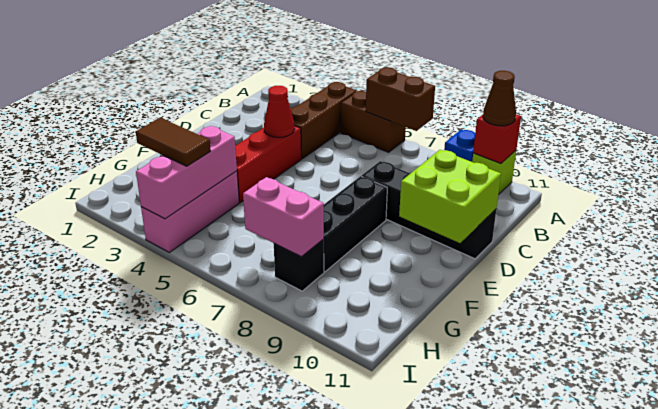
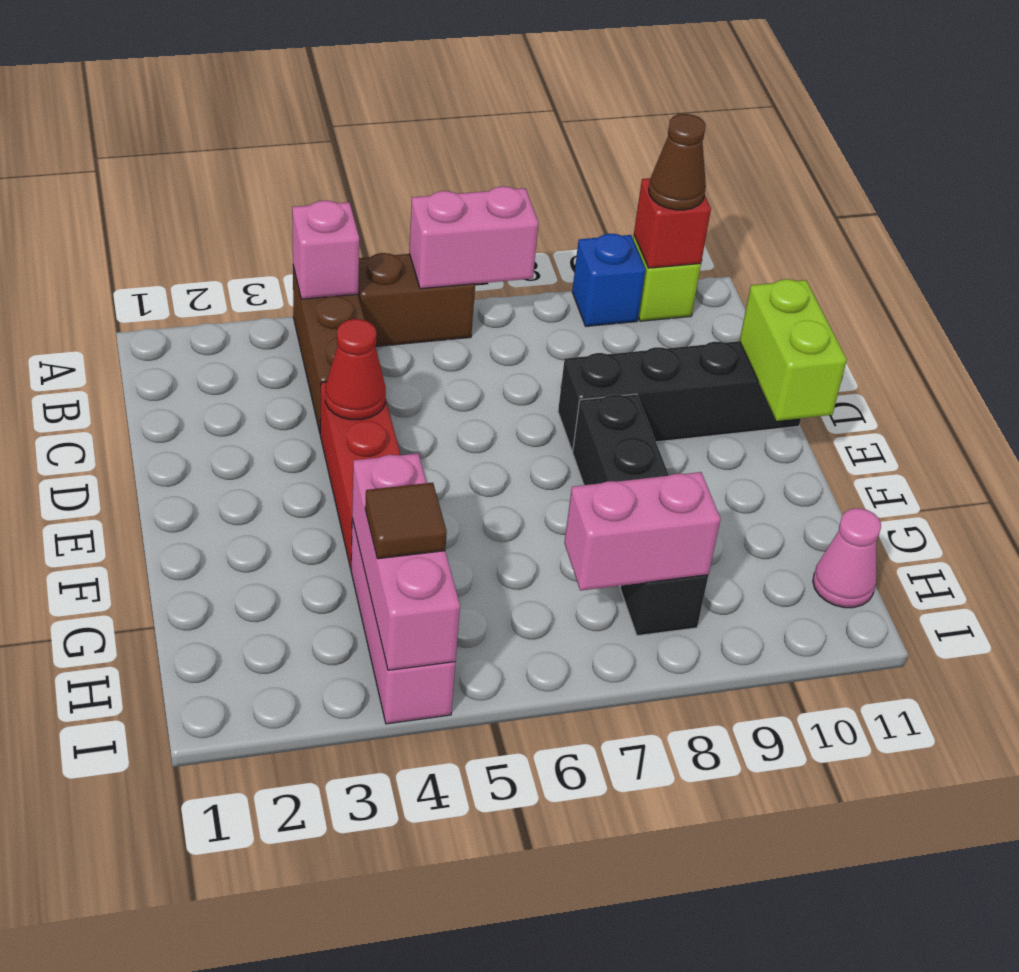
none -> pink brick A4 level 2
brown brick A6:A7 level 2 -> pink brick A6:A7 level 2
lime brick D10:E11 level 2 -> lime brick D11:E11 level 2
brown tile H3:H4 level 3 -> brown tile H4 level 3
none -> pink cone H11 level 1

